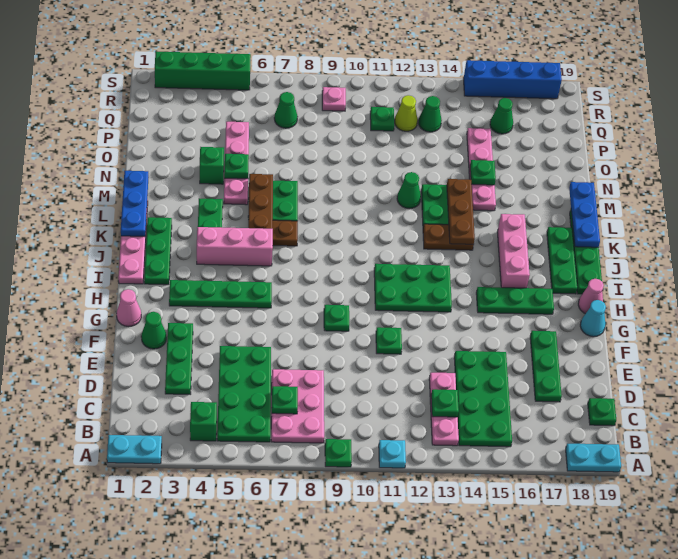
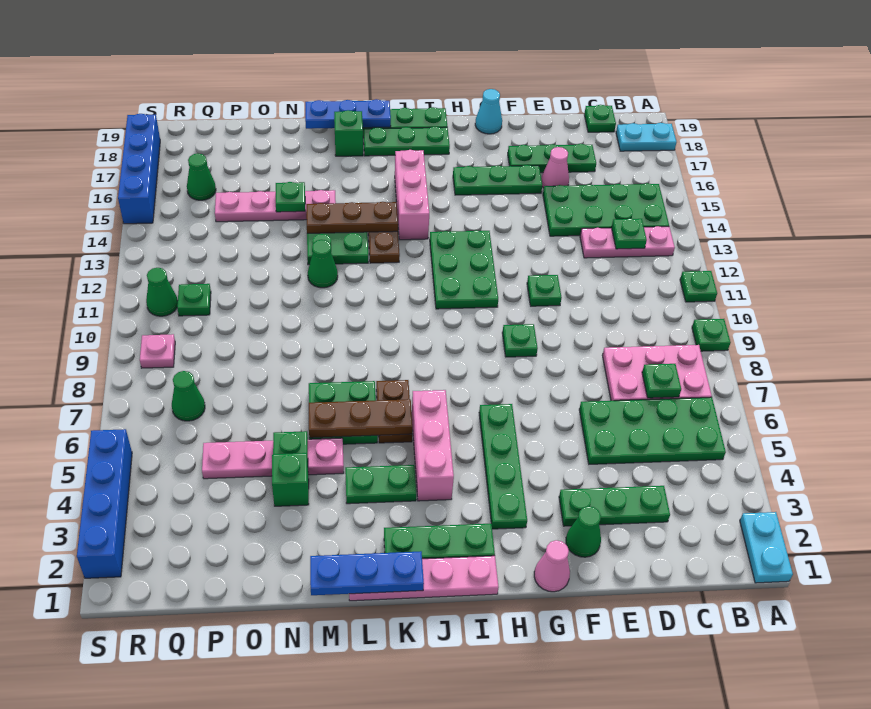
cyan plate A11 level 1 -> green plate A11 level 1
cyan plate A18:A19 level 1 -> cyan plate A18:B18 level 1
green brick B4 level 1 -> green brick L18 level 1
green plate H15:H17 level 1 -> green plate F16:H16 level 1
pink cone H19 level 1 -> pink cone E16 level 1
pink brick I16:K16 level 1 -> pink brick J14:J16 level 1
lime cone Q12 level 1 -> none
green cone Q13 level 1 -> green cone R11 level 1
green brick S2:S5 level 1 -> blue brick S2:S5 level 1

